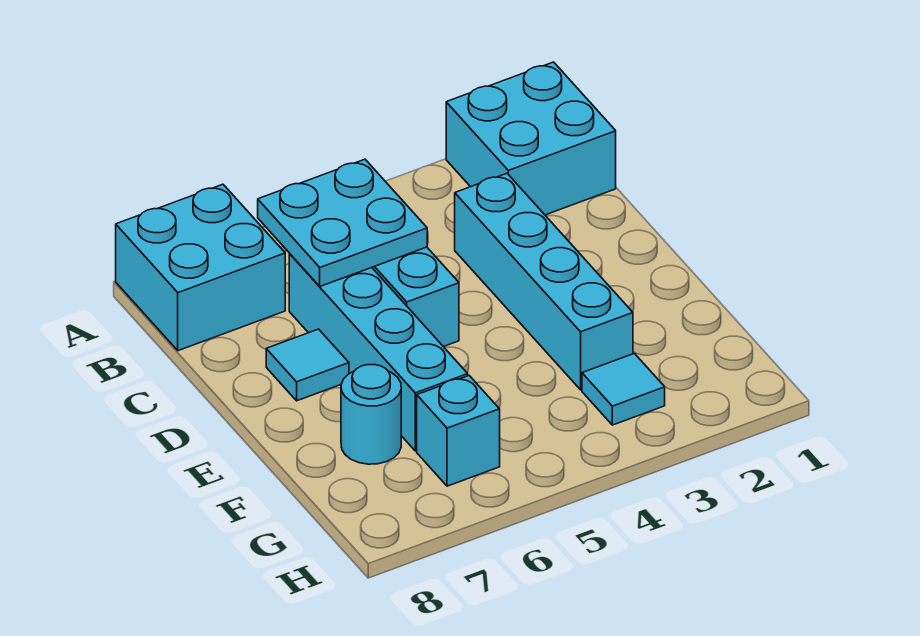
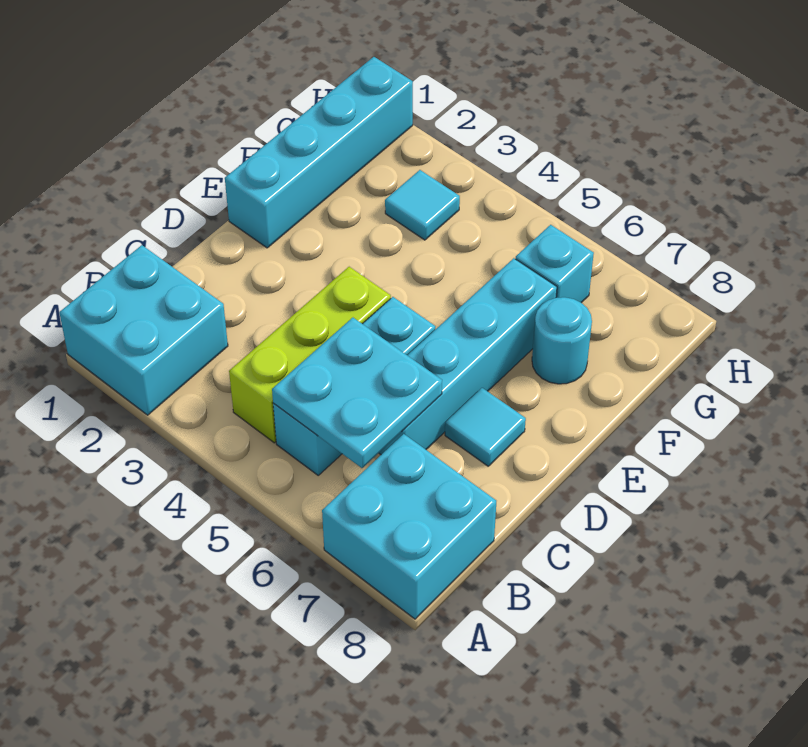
none -> lime brick B4:D4 level 1
cyan brick C3:F3 level 1 -> cyan brick E1:H1 level 1

